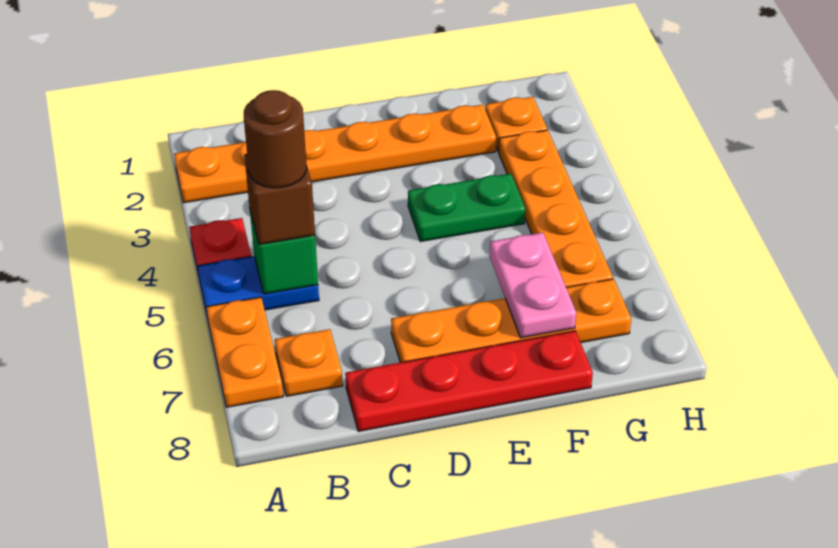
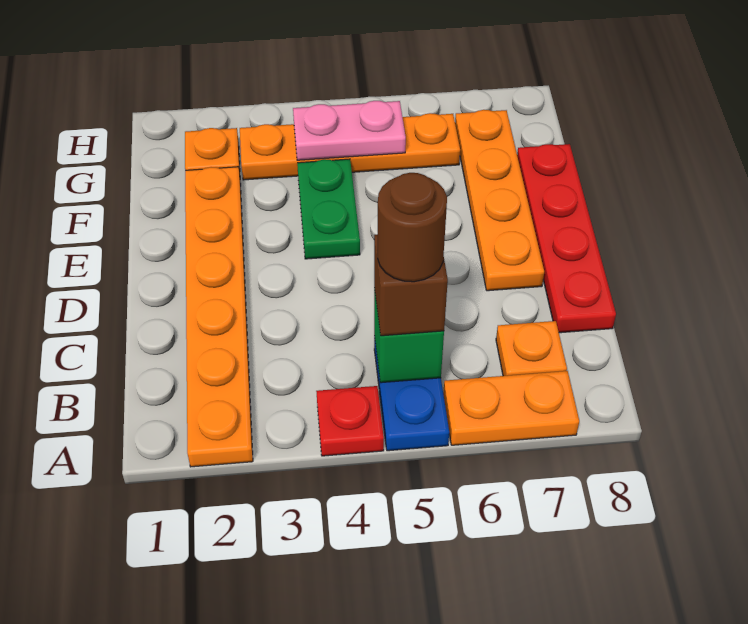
pink plate F6:F7 level 2 -> pink plate G4:G5 level 2

